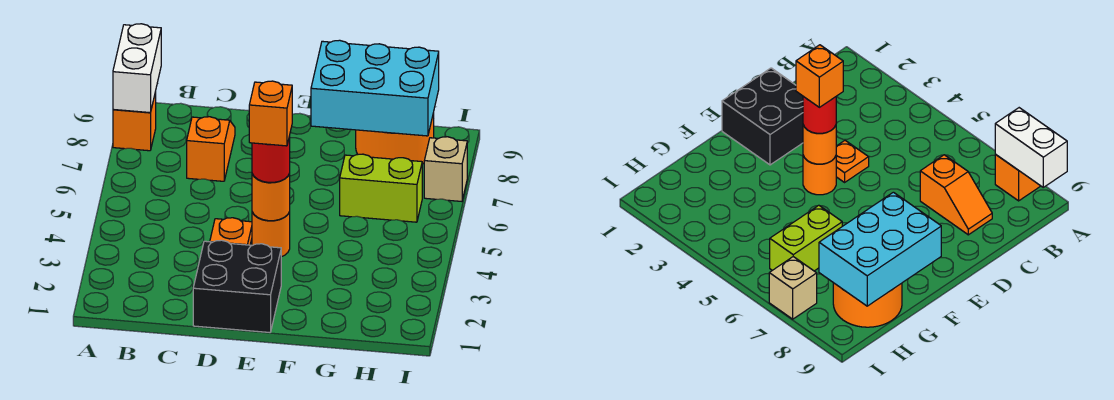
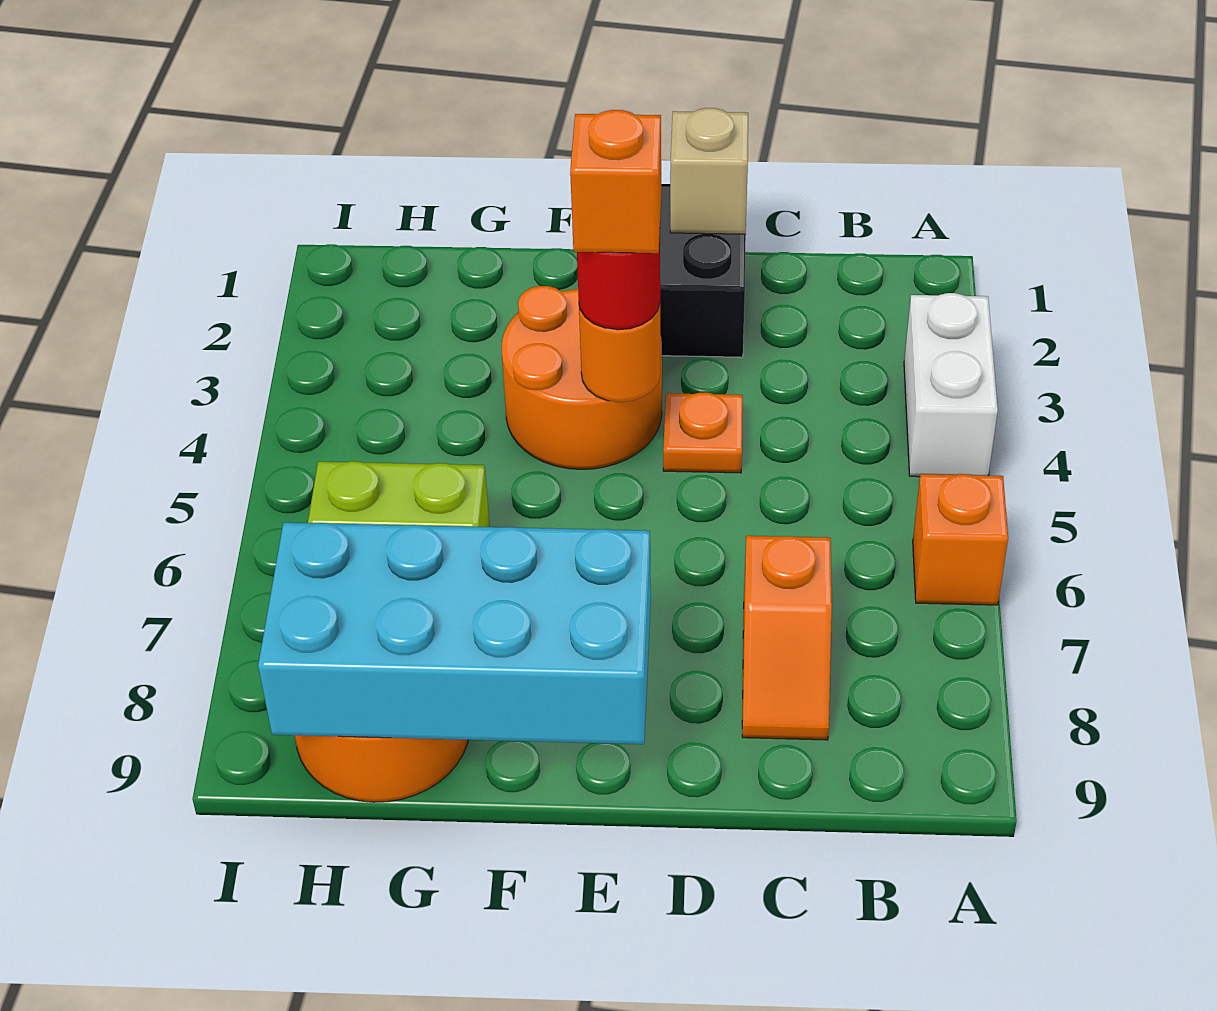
orange brick A8 level 1 -> orange brick A6 level 1
white brick A8:A9 level 2 -> white brick A3:A4 level 1
orange round brick E4 level 1 -> orange round brick E3:F4 level 1
cyan brick F8:H9 level 2 -> cyan brick E8:H9 level 2
tan brick I7 level 1 -> tan brick D1 level 2

